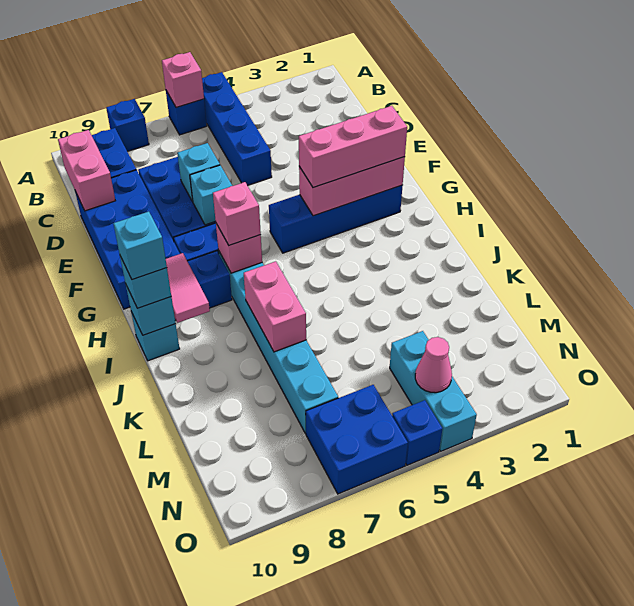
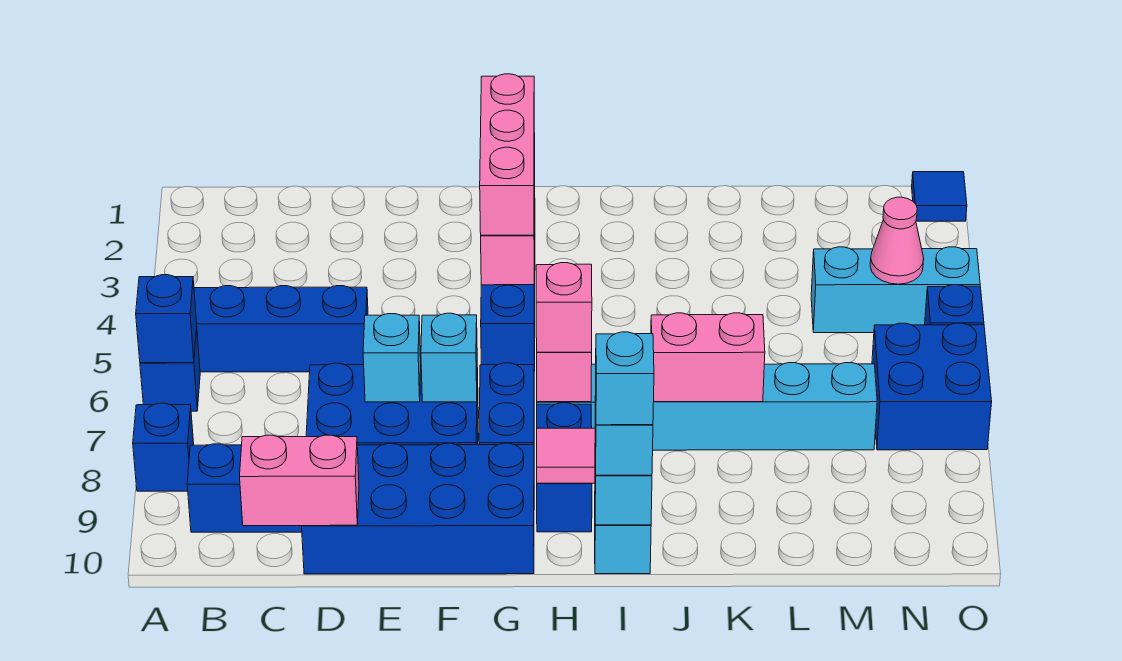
pink brick A6 level 2 -> blue brick A6 level 2
none -> blue tile O1 level 1

